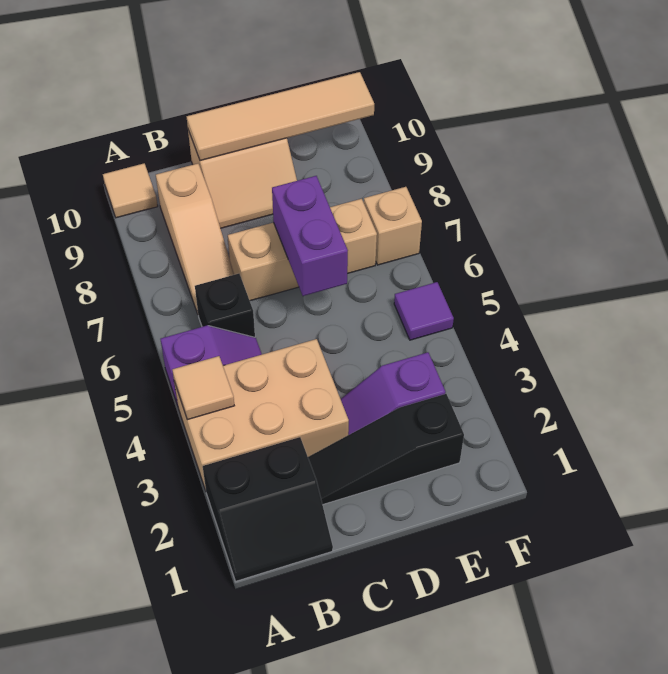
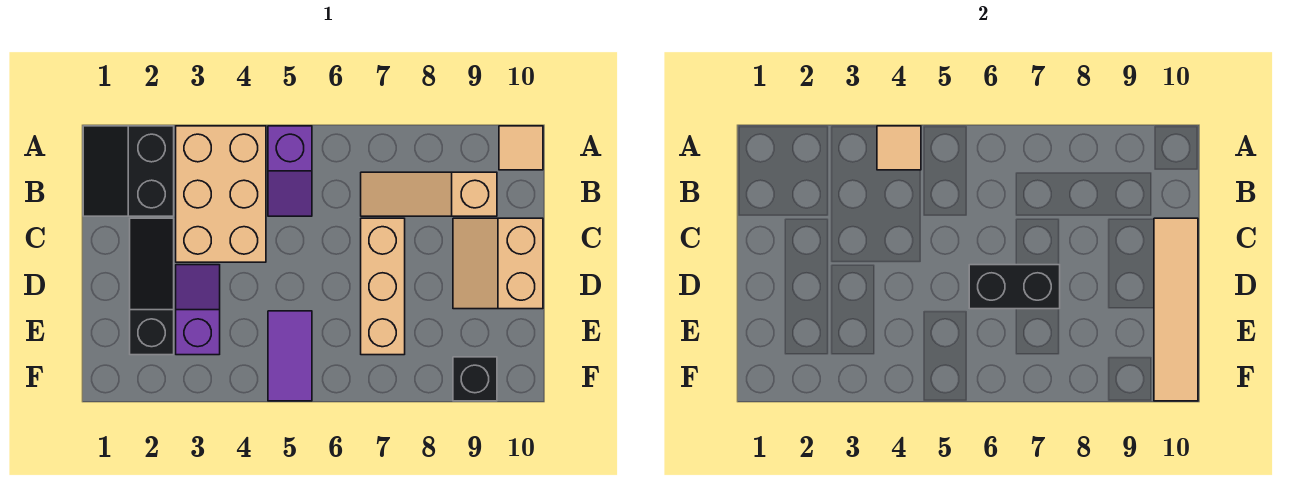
black brick B6 level 1 -> black brick F9 level 1
purple brick D6:D7 level 2 -> black brick D6:D7 level 2
purple tile F5 level 1 -> purple tile E5:F5 level 1
tan brick F7 level 1 -> none

